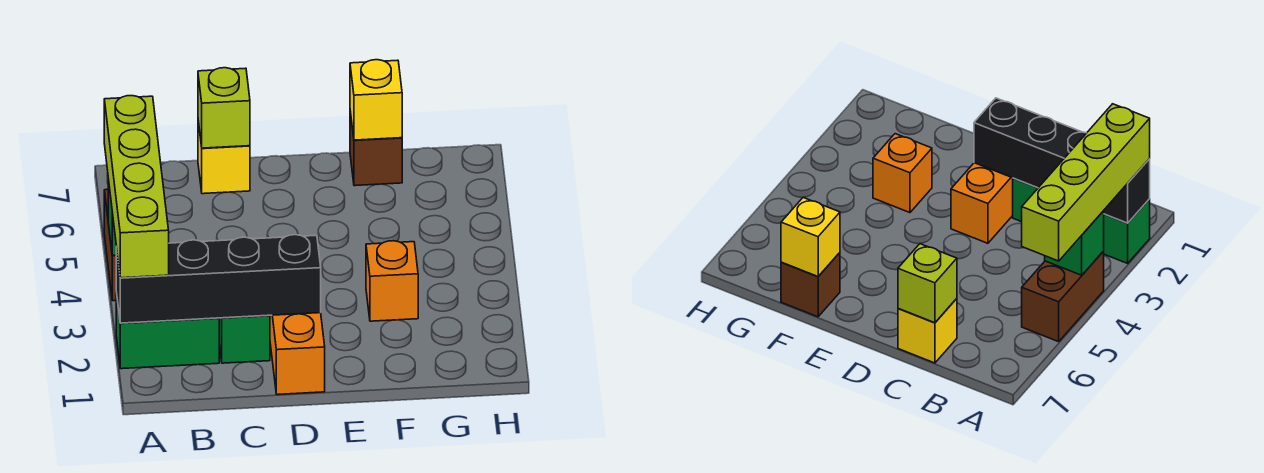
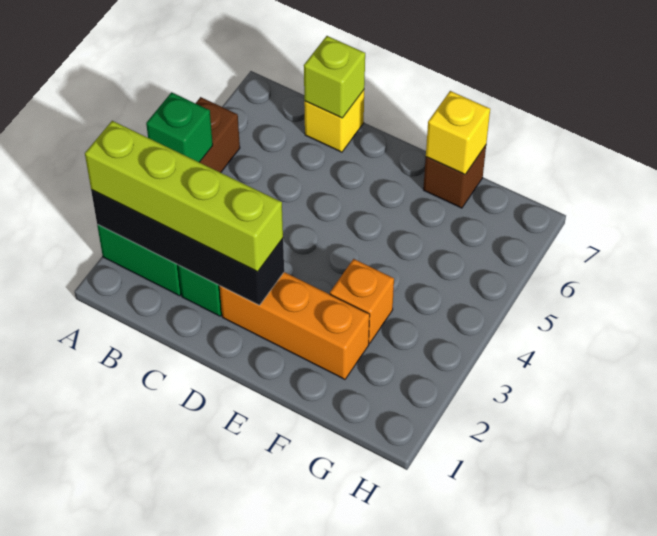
lime brick A2:A5 level 3 -> lime brick A2:D2 level 3
orange brick D1:D3 level 1 -> orange brick D2:F2 level 1

